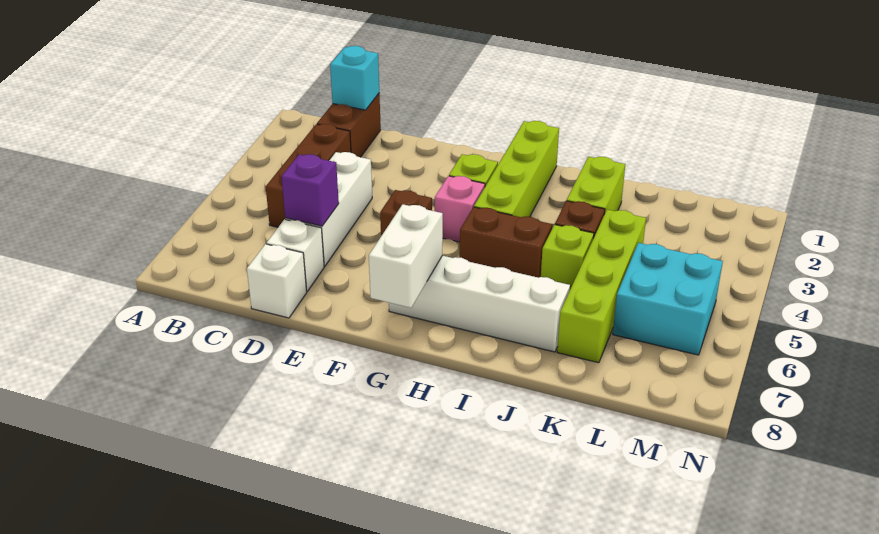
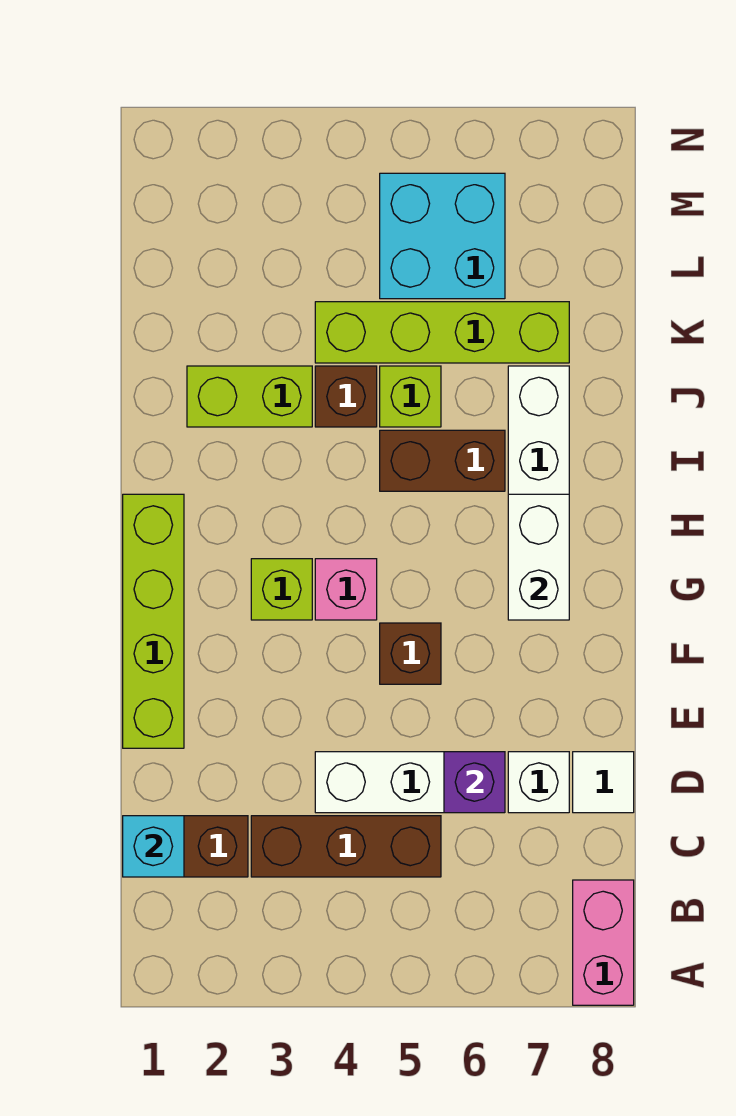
none -> pink brick A8:B8 level 1
white brick D8 level 1 -> white tile D8 level 1
white brick G7:G8 level 2 -> white brick G7:H7 level 2
lime brick H1:H4 level 1 -> lime brick E1:H1 level 1
brown brick H5:I5 level 1 -> brown brick I5:I6 level 1

